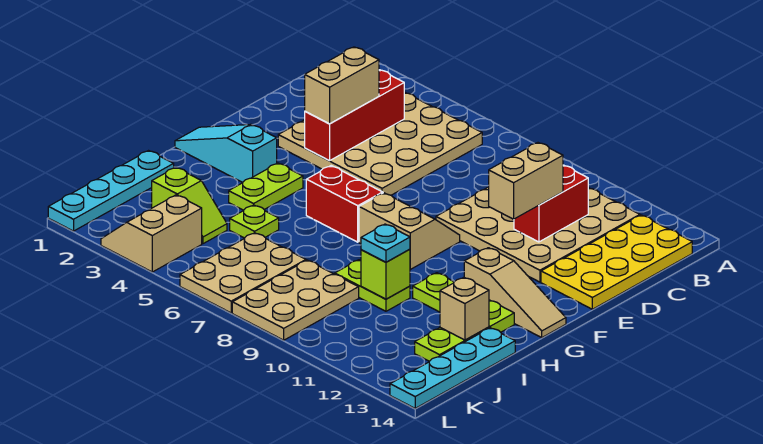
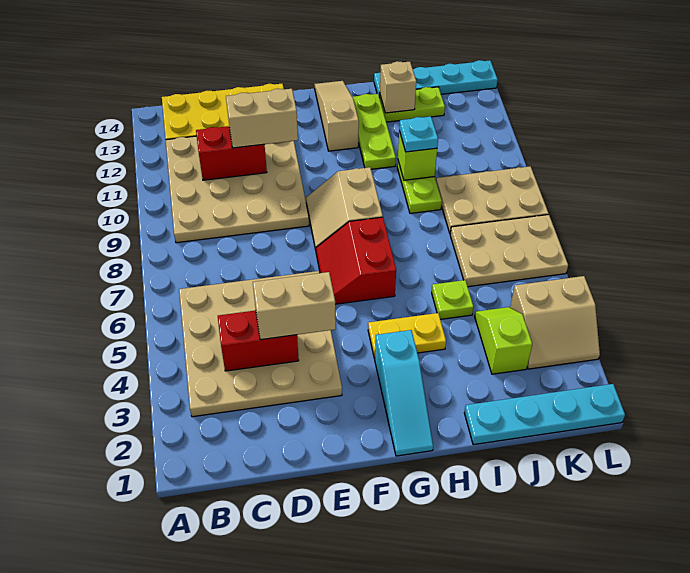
red brick C4:E4 level 2 -> red brick C4:D4 level 2
lime plate G4:H4 level 1 -> yellow plate G4:H4 level 1

